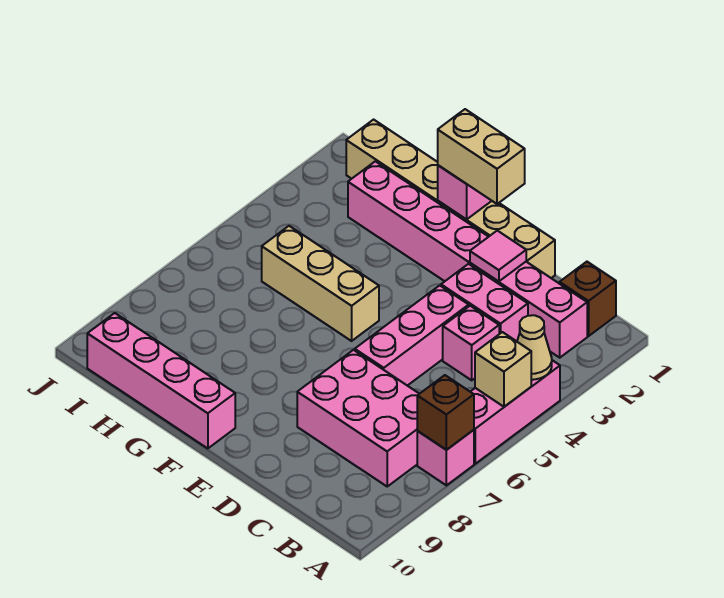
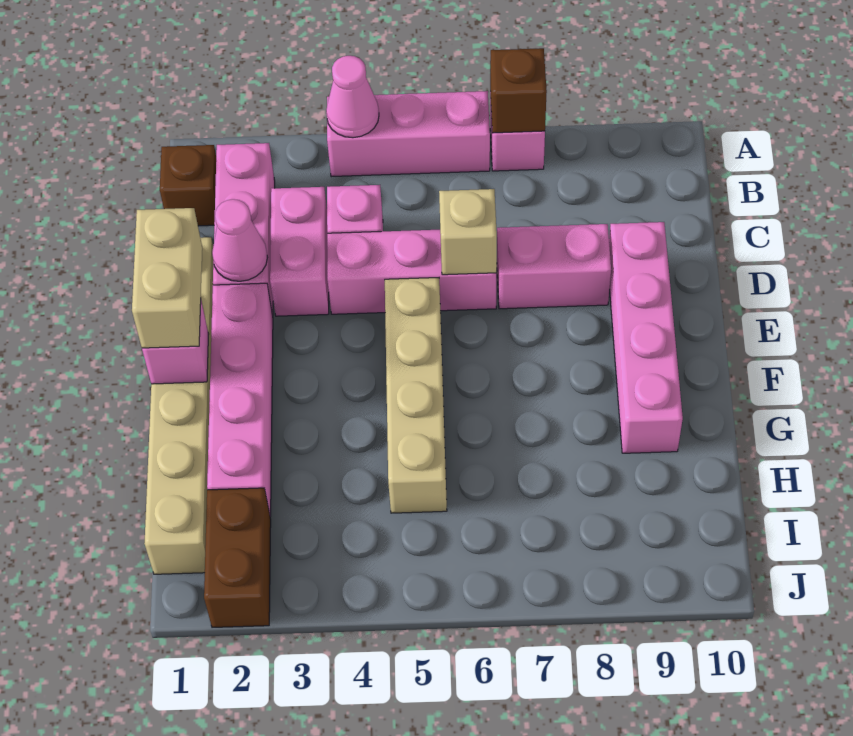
tan cone A4 level 2 -> pink cone A4 level 2
tan brick A5 level 2 -> tan brick D6 level 2
pink brick B7:D8 level 1 -> pink brick D7:D8 level 1
pink tile D2 level 2 -> pink cone D2 level 2
tan brick F5:H5 level 1 -> tan brick E5:H5 level 1
pink brick F10:I10 level 1 -> pink brick D9:G9 level 1
none -> brown brick I2:J2 level 1

